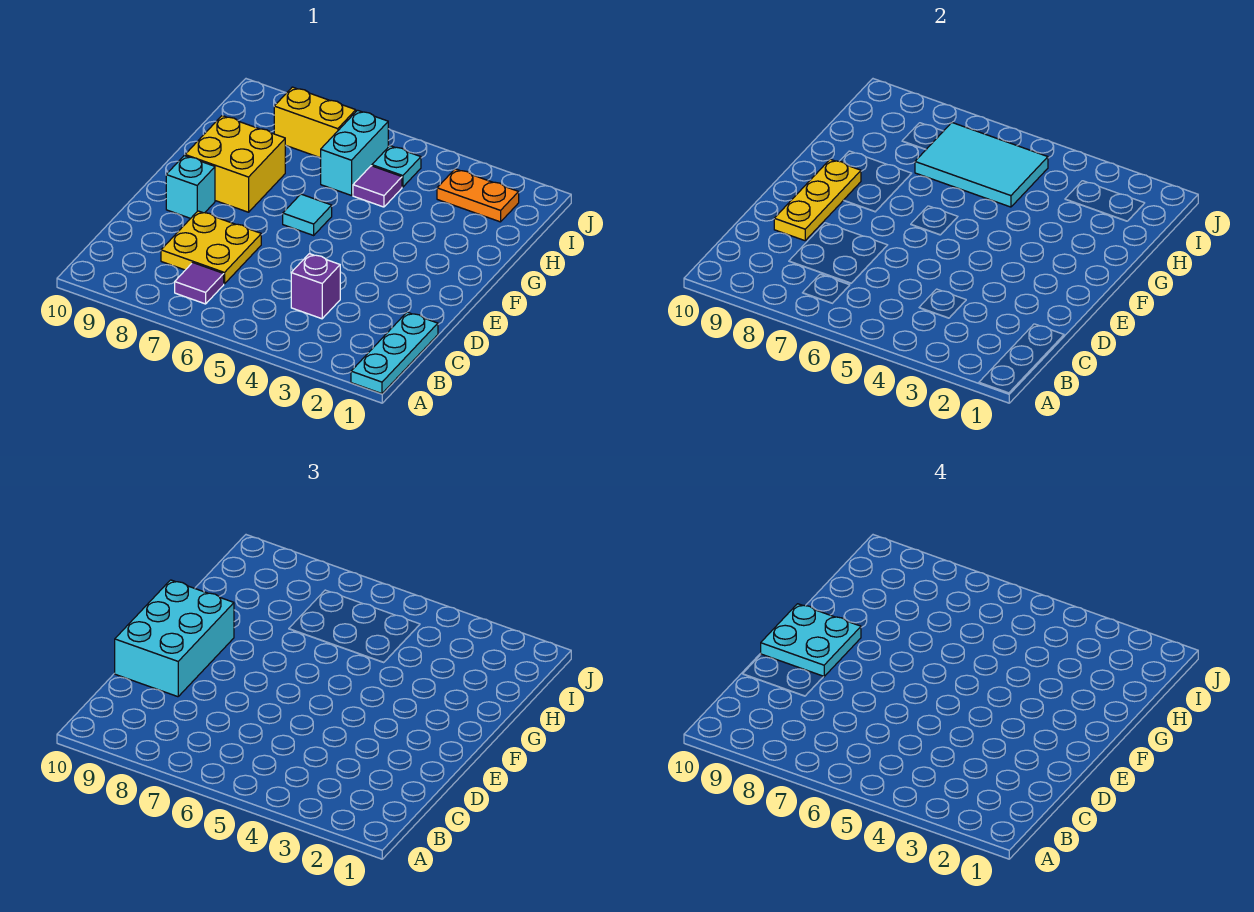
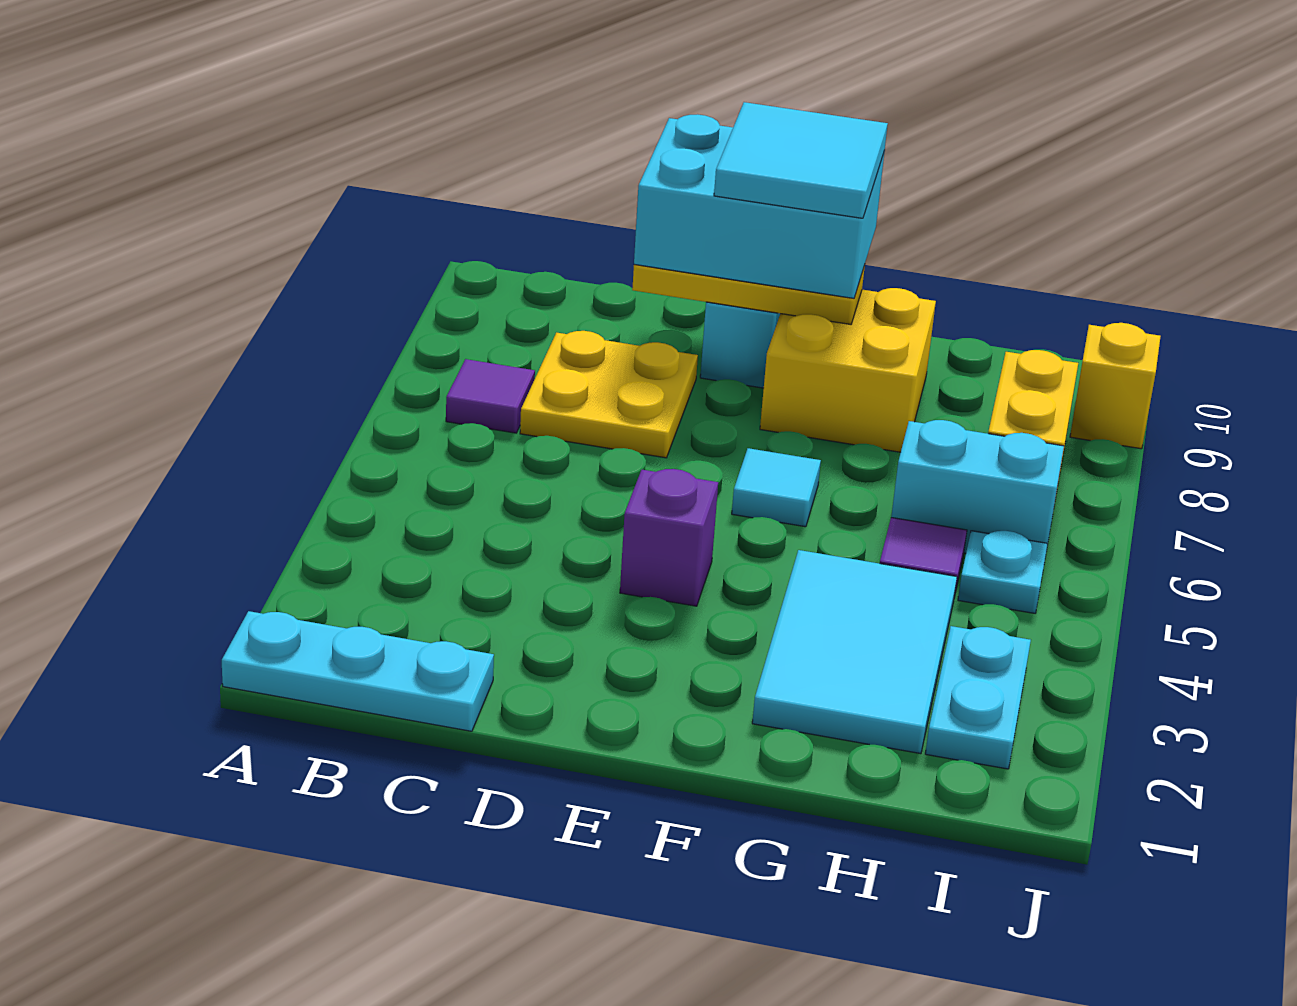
purple brick C4 level 1 -> purple brick E4 level 1
cyan plate E9:F10 level 4 -> cyan tile E9:F10 level 4
cyan tile H5:I7 level 2 -> cyan tile G2:H4 level 1
orange plate I2:I3 level 1 -> cyan plate I2:I3 level 1
none -> yellow brick J9 level 1

